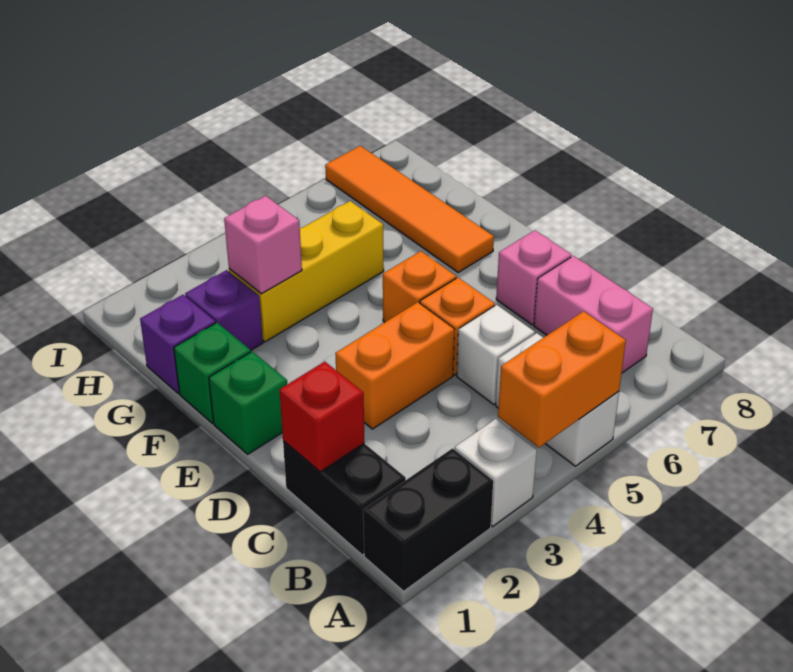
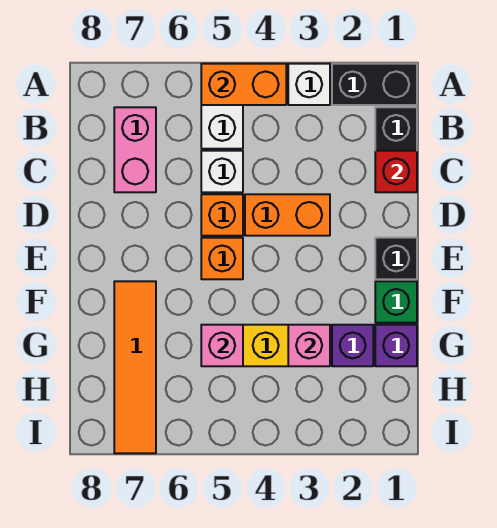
pink brick D7 level 1 -> pink brick G5 level 2
green brick E1 level 1 -> black brick E1 level 1

